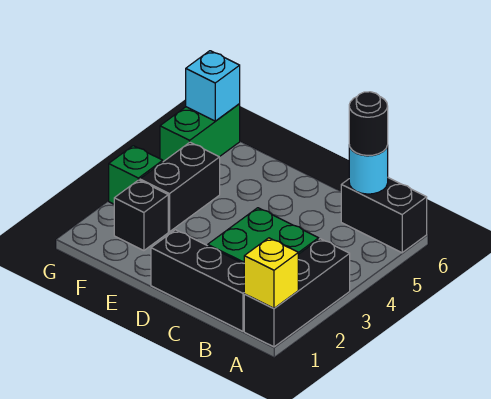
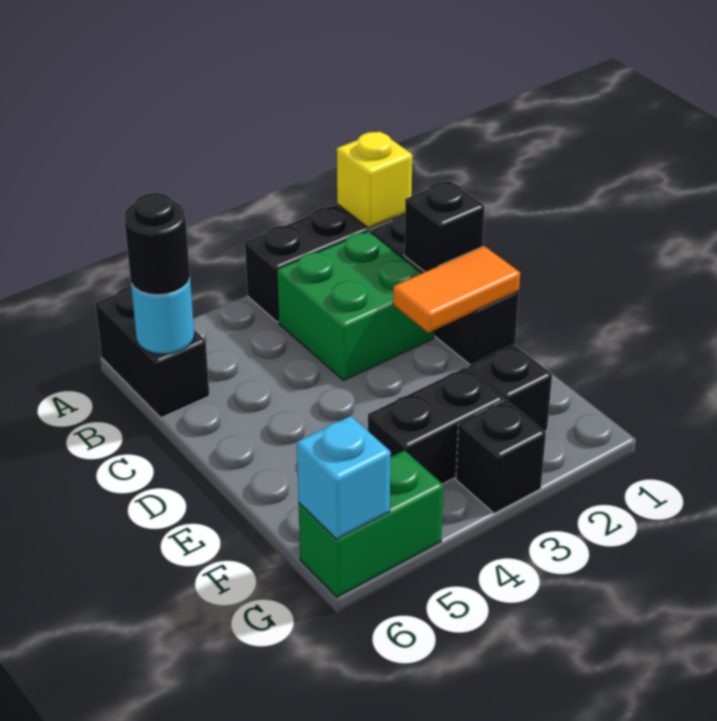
none -> black brick C1 level 2
none -> orange tile D1:D2 level 2
green brick G3 level 1 -> black brick G3 level 1

